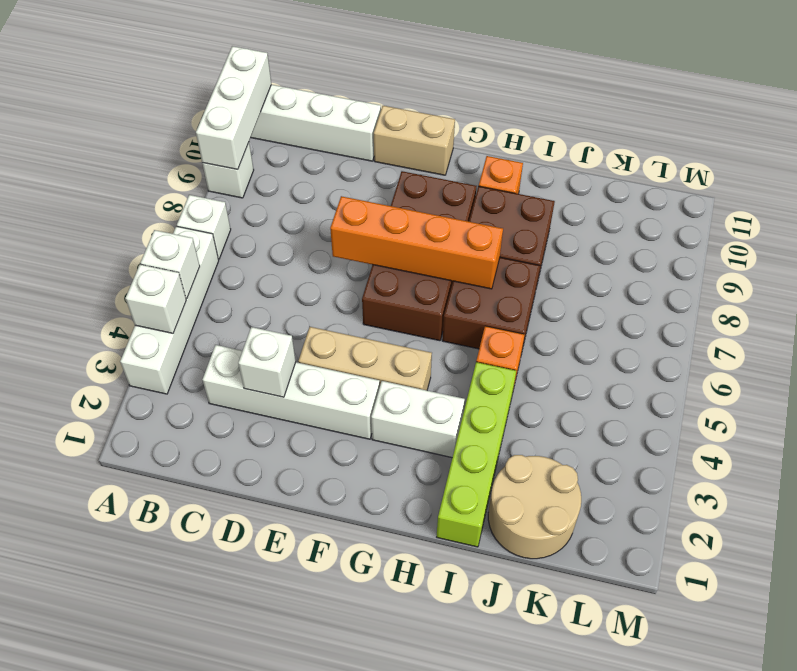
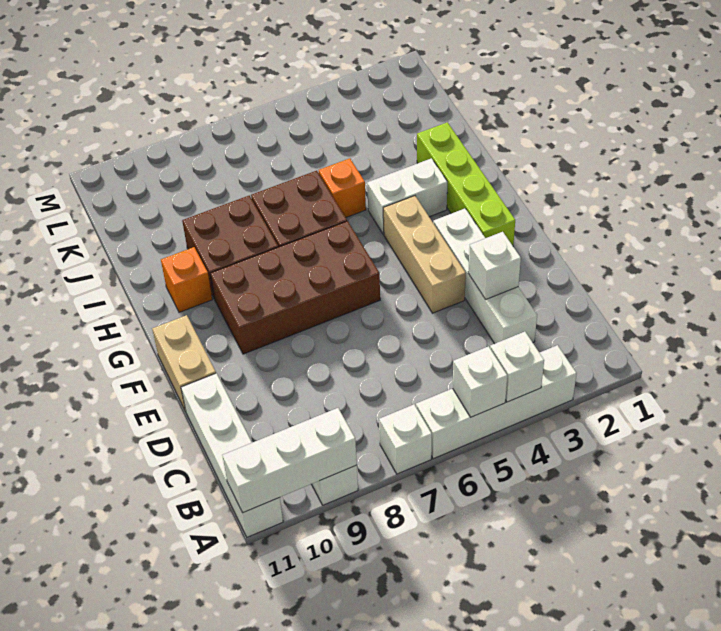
orange brick E7:H7 level 2 -> none
white brick G3:H3 level 1 -> white brick H3:H4 level 1
lime brick I1:I4 level 1 -> lime brick F2:I2 level 1
tan round brick J1:K2 level 1 -> none

